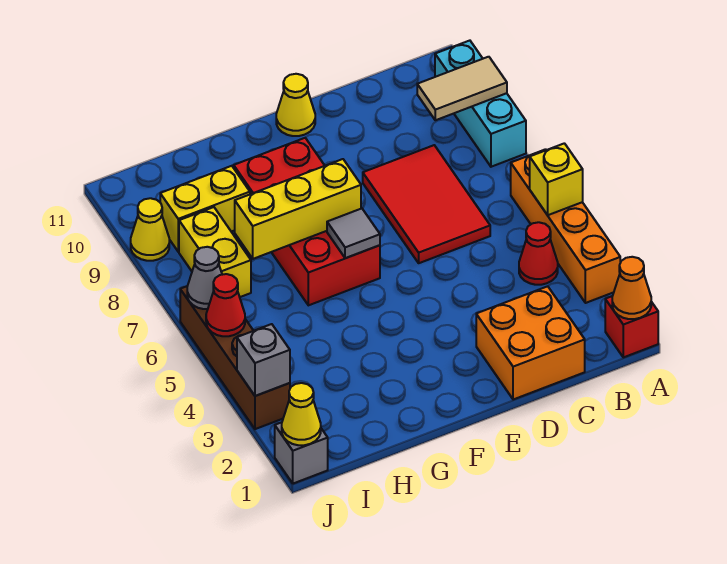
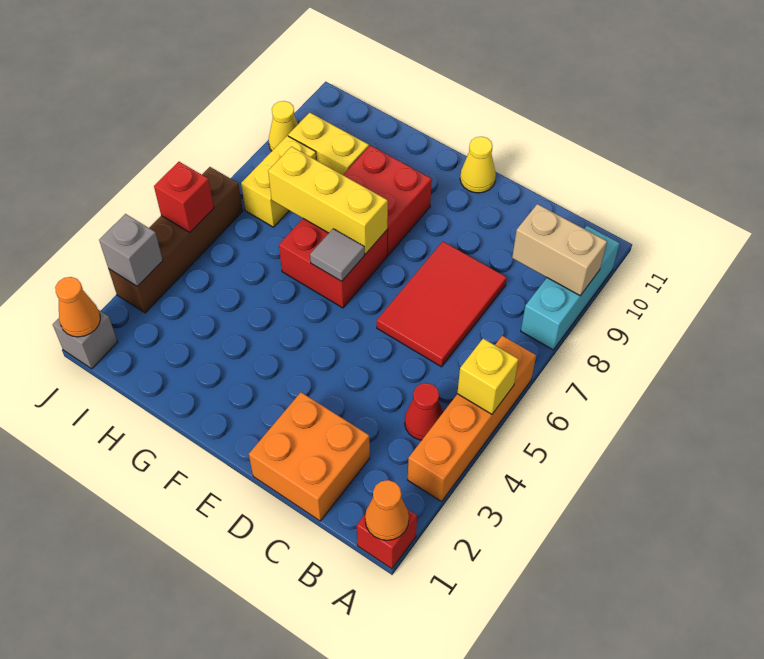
tan tile A9:B9 level 2 -> tan brick A9:B9 level 2
yellow cone J1 level 2 -> orange cone J1 level 2
red cone J5 level 2 -> red brick J5 level 2
grey cone J6 level 2 -> none

